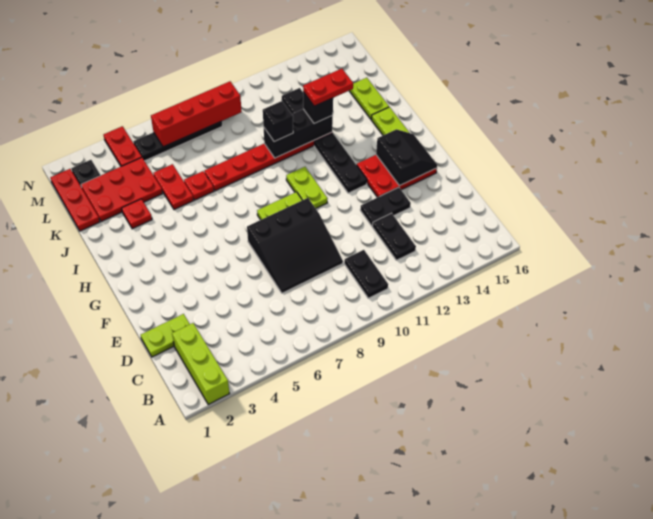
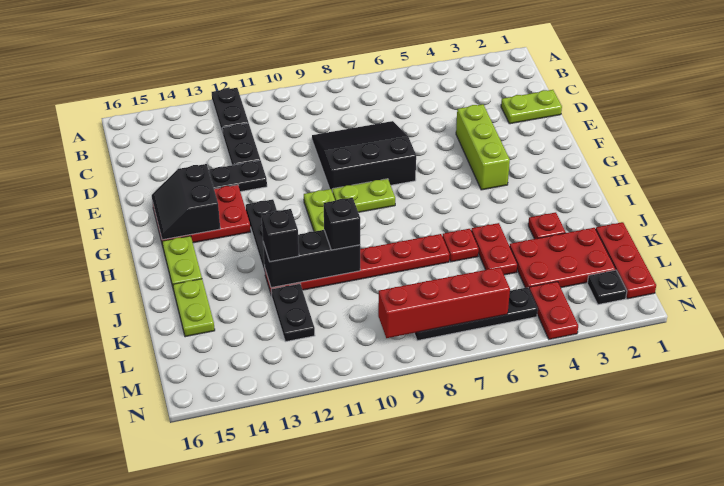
lime brick A2:C2 level 1 -> lime brick E4:G4 level 1
black plate B10:C10 level 1 -> black plate A12:B12 level 1
red plate J12:J13 level 4 -> none

